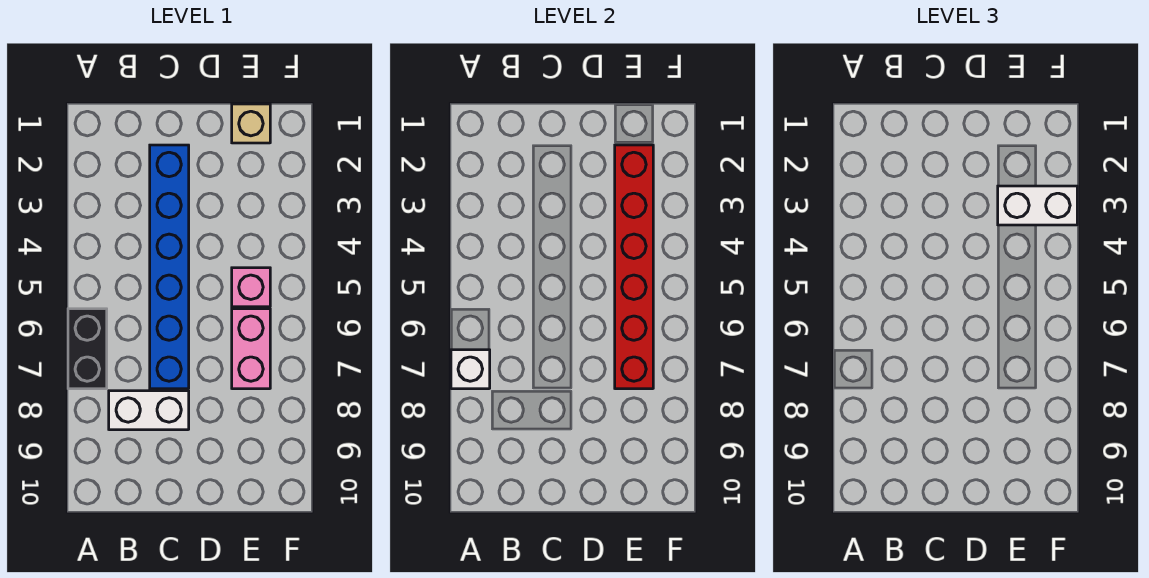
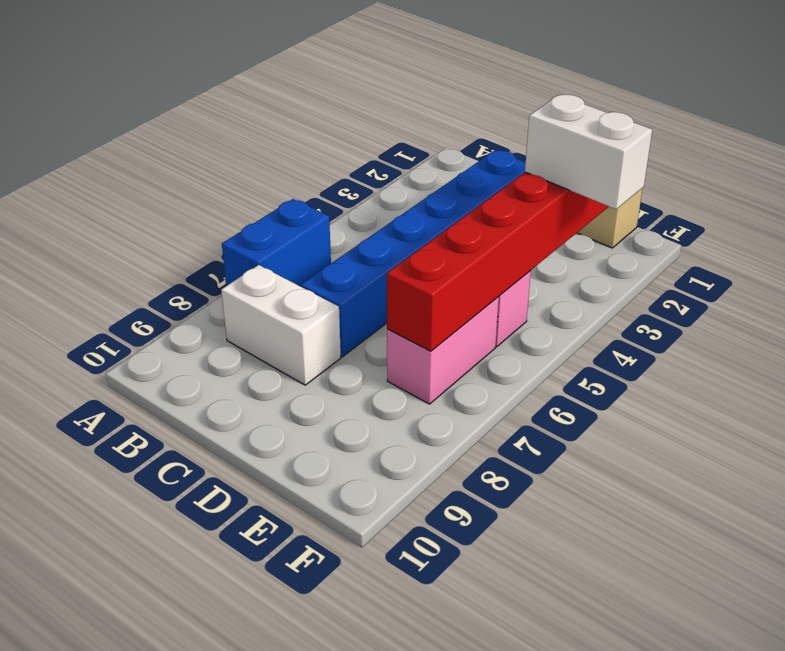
black brick A6:A7 level 1 -> blue brick A6:A7 level 1
white brick A7 level 2 -> none

